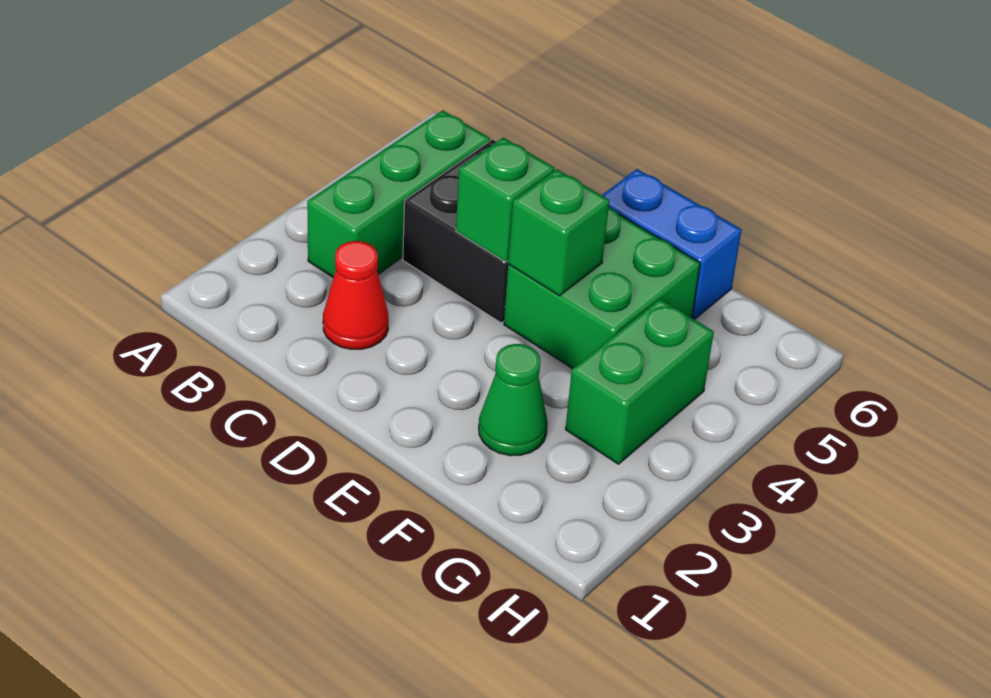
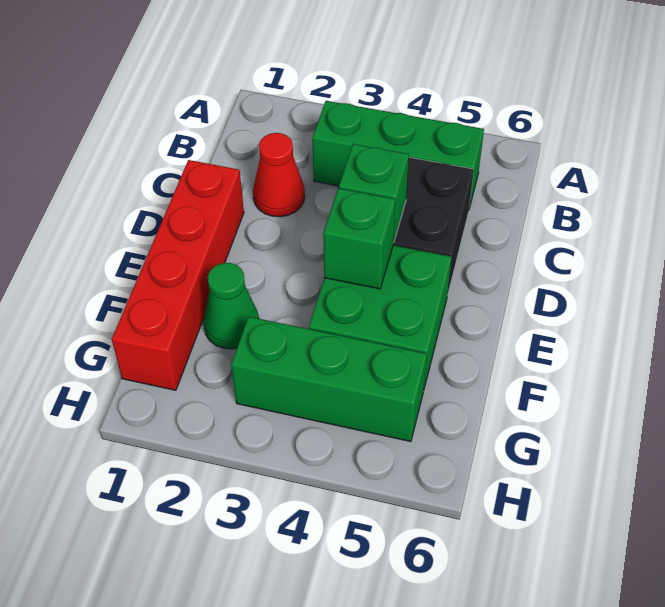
none -> red brick D1:G1 level 1
blue brick E6:F6 level 1 -> none
green brick G3:G4 level 1 -> green brick G3:G5 level 1

